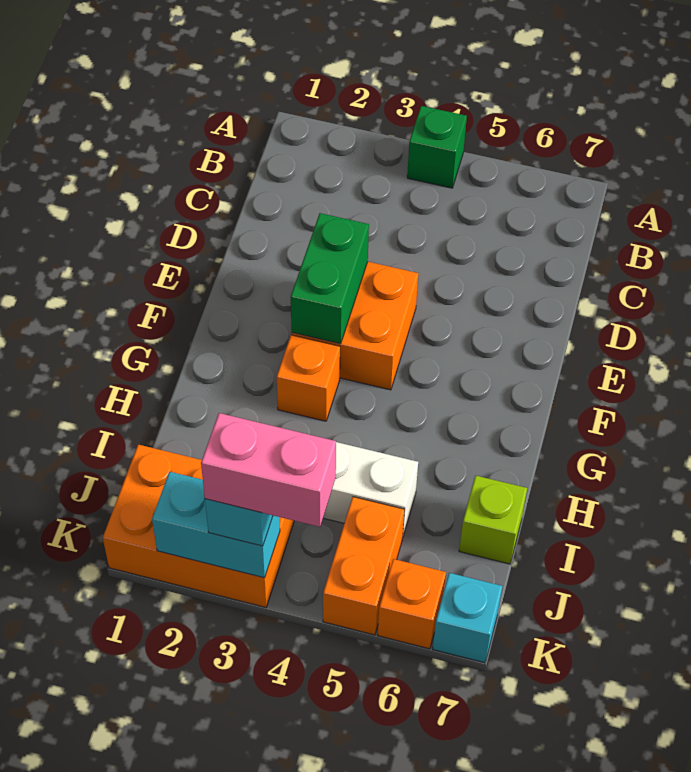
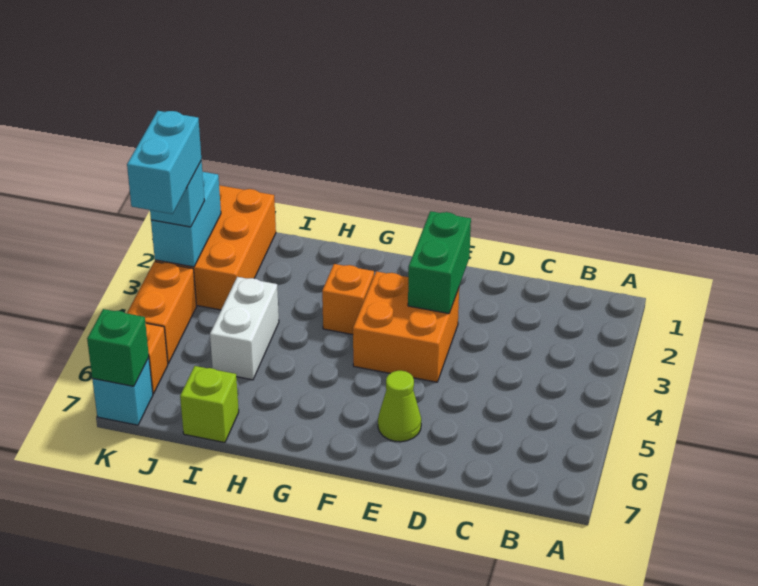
green brick A4 level 1 -> green brick K7 level 2
green brick E3:F3 level 2 -> green brick E2:E3 level 2
none -> lime cone E6 level 1
orange brick J5:K5 level 1 -> orange brick K4:K5 level 1
pink brick K3:K4 level 4 -> cyan brick K3:K4 level 4

